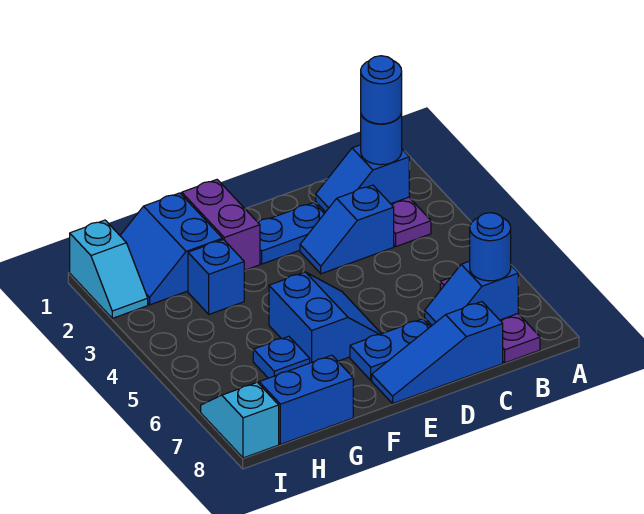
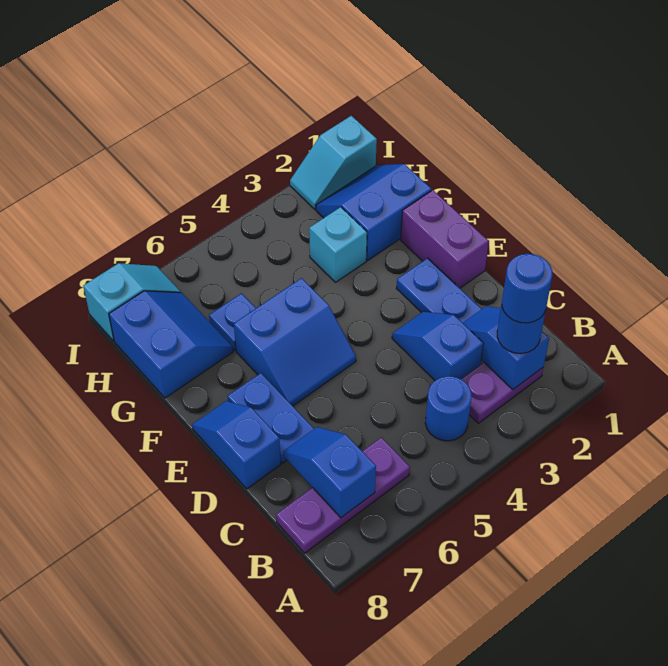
blue round brick B7 level 3 -> blue round brick B4 level 1
blue slope C8:E8 level 1 top C -> blue slope D8:E8 level 1 top D
purple brick F1:F2 level 1 -> purple brick E1:F1 level 1
blue brick G3 level 1 -> cyan brick G3 level 1

